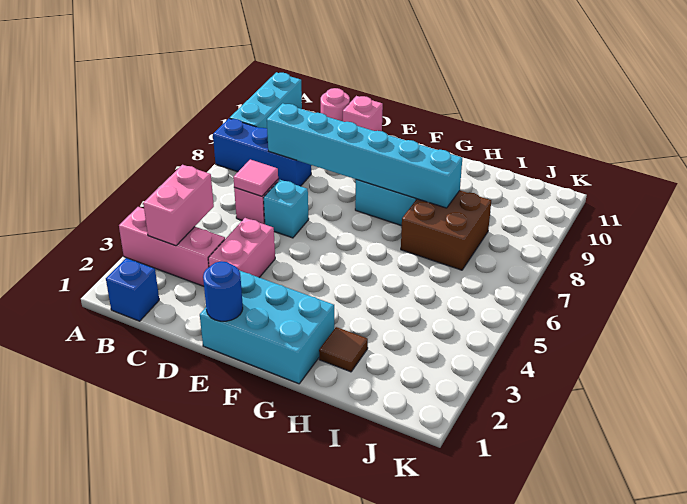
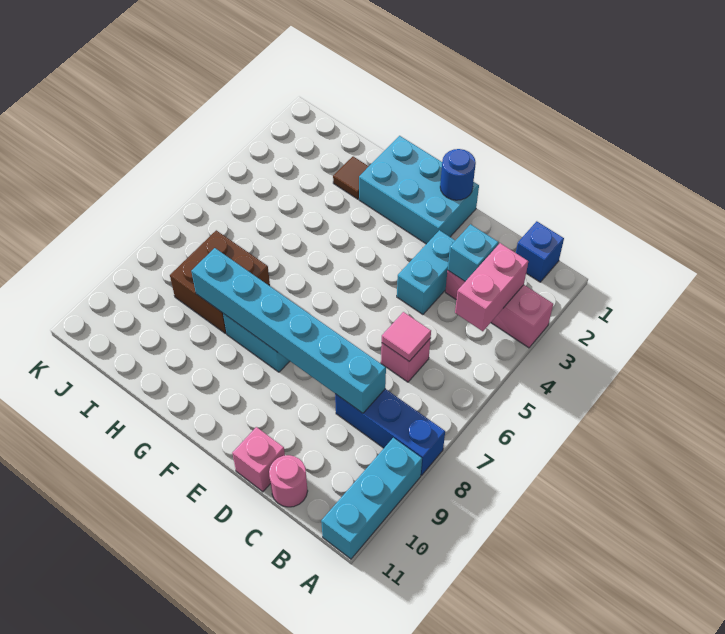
pink brick D3:D4 level 1 -> cyan brick D3:D4 level 1
cyan brick D6 level 1 -> cyan brick C3 level 2

